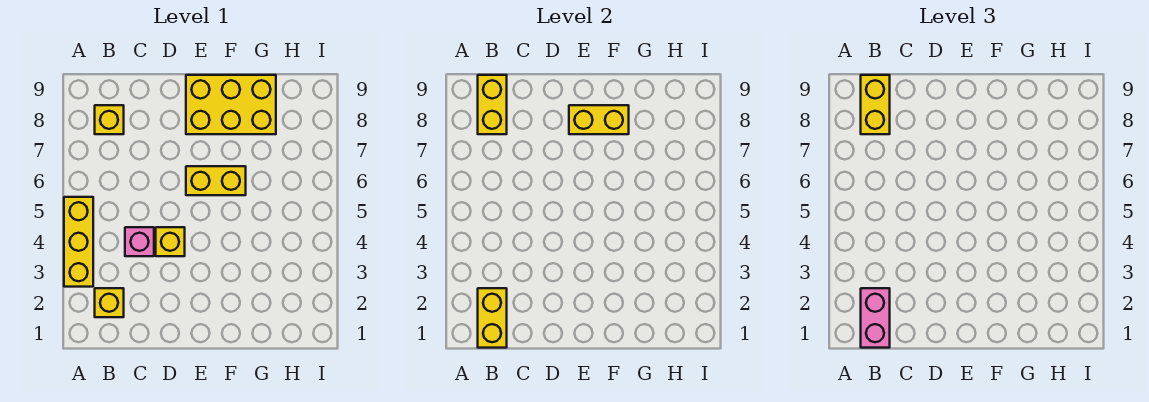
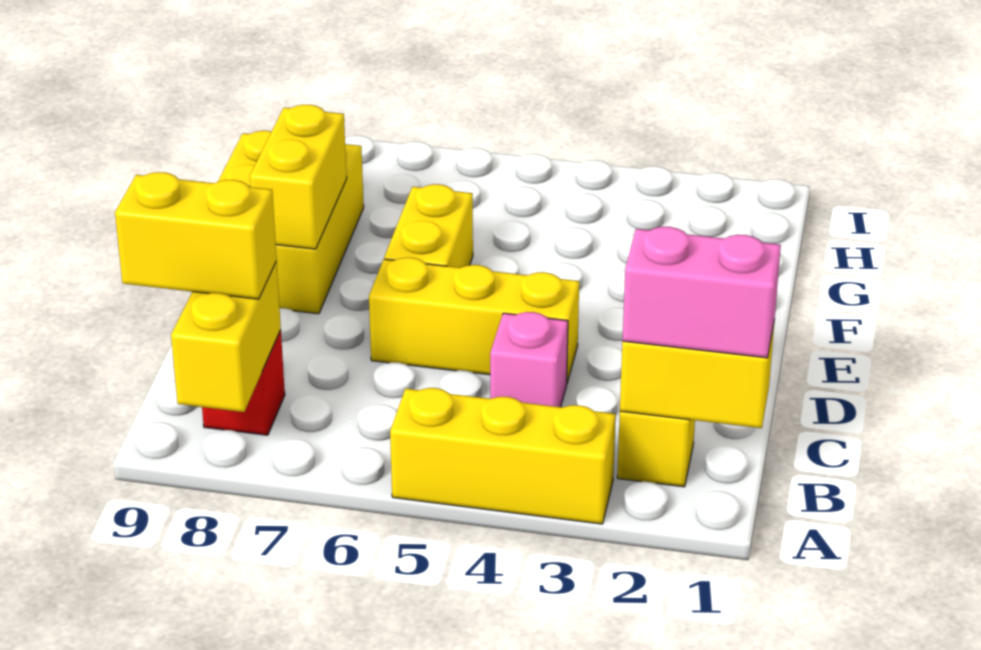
yellow brick B8 level 1 -> red brick B8 level 1
yellow brick B8:B9 level 2 -> yellow brick A8:B8 level 2
yellow brick D4 level 1 -> yellow brick D4:D6 level 1

